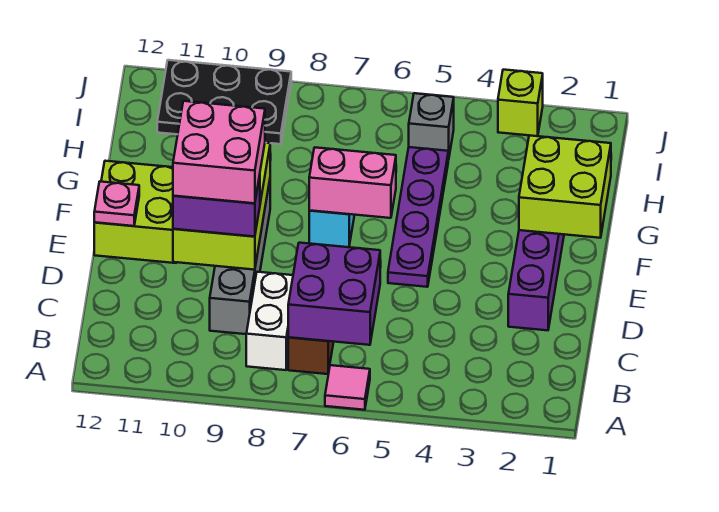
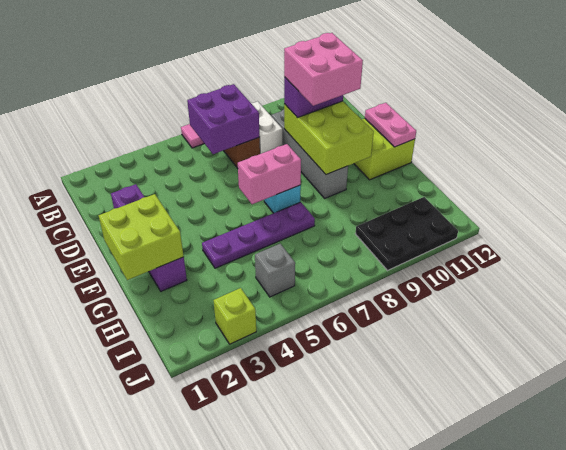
purple plate E5:H5 level 1 -> purple plate G4:G7 level 1
pink plate E12 level 2 -> pink plate E12:F12 level 2

